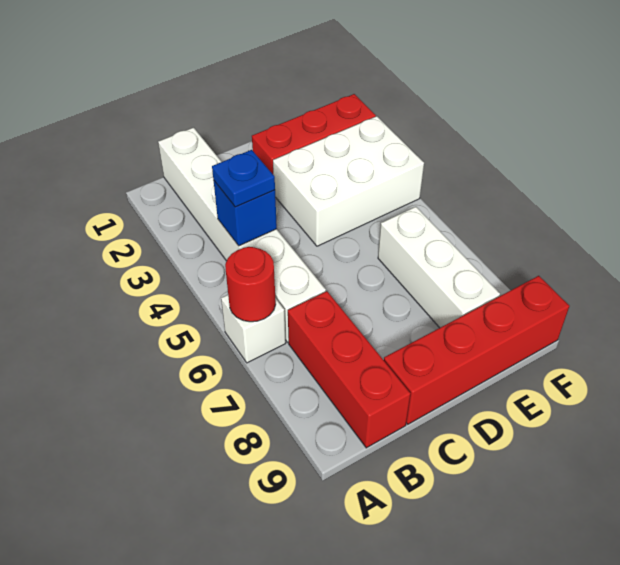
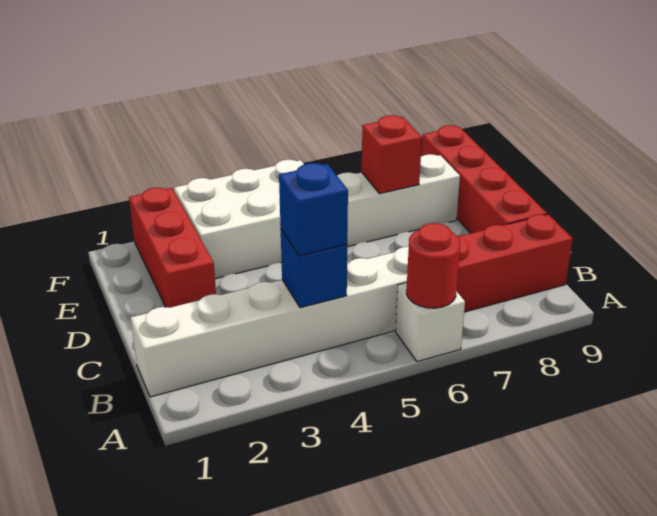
blue plate B4 level 3 -> blue brick B4 level 3
white brick D3:F4 level 1 -> white brick E3:F5 level 1
none -> red brick E7 level 2

